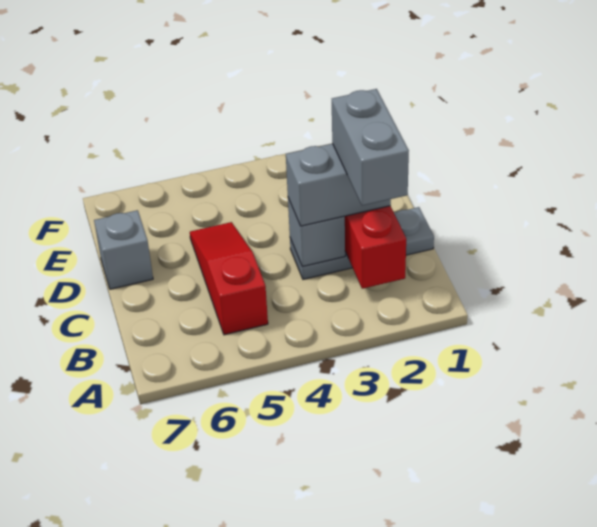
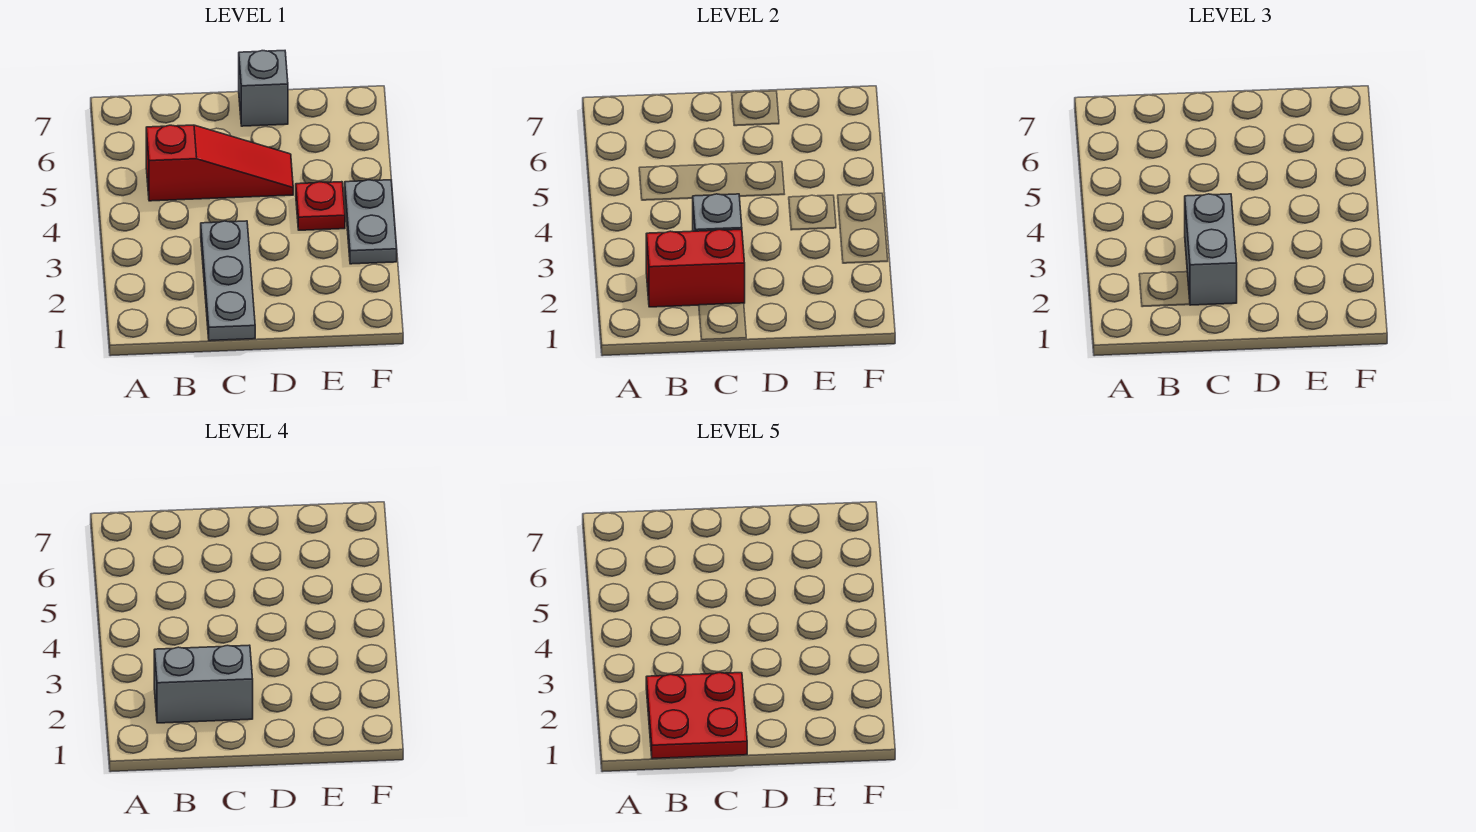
none -> red plate B1:C2 level 5
none -> red plate E4 level 1
none -> grey plate F3:F4 level 1

